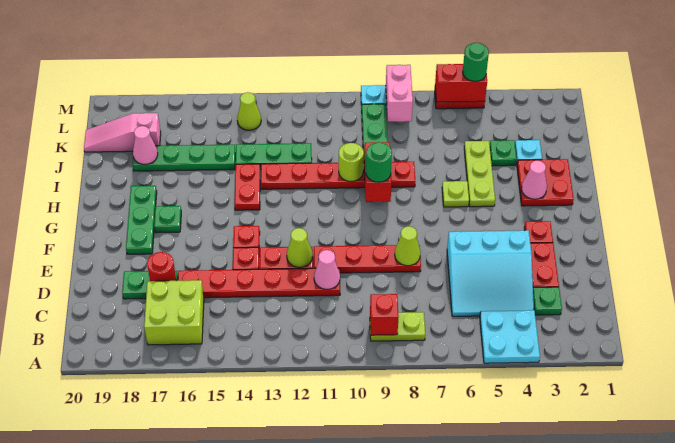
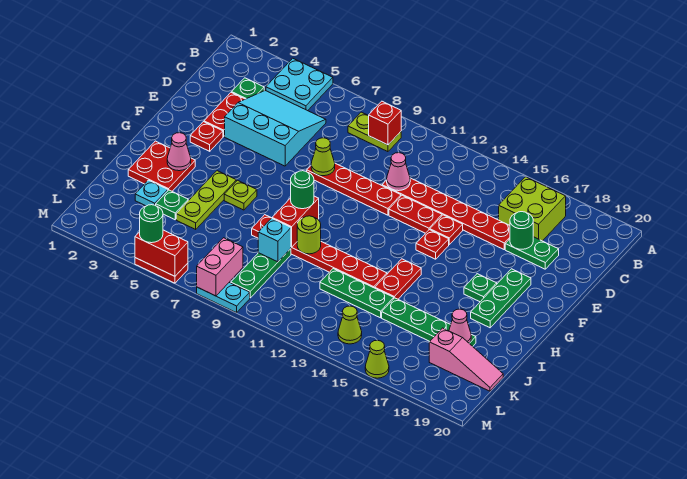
red round brick D17 level 2 -> green round brick D17 level 2
lime cone E12 level 2 -> lime cone M16 level 1
none -> cyan brick J9 level 2

